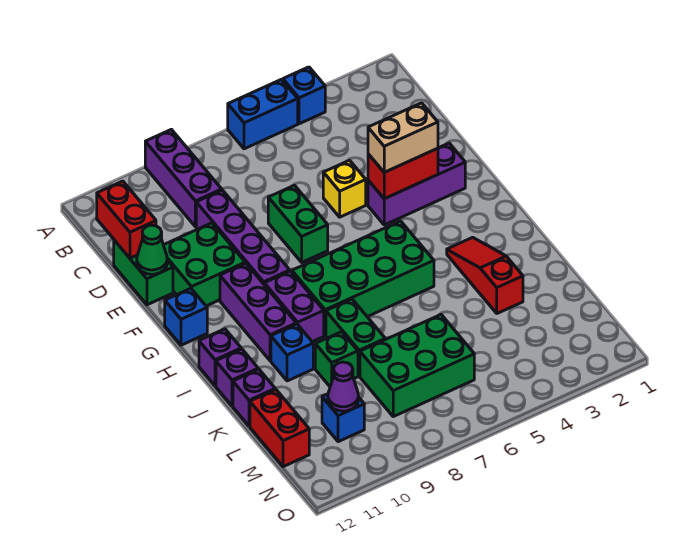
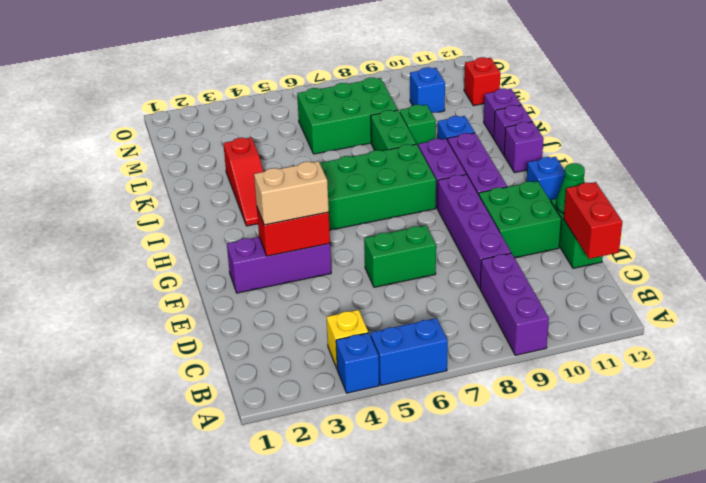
yellow brick E5 level 1 -> yellow brick B4 level 1
green brick E7:F7 level 1 -> green brick E6:E7 level 1
red brick L12:M12 level 1 -> red brick M12 level 1
purple cone M10 level 2 -> none

